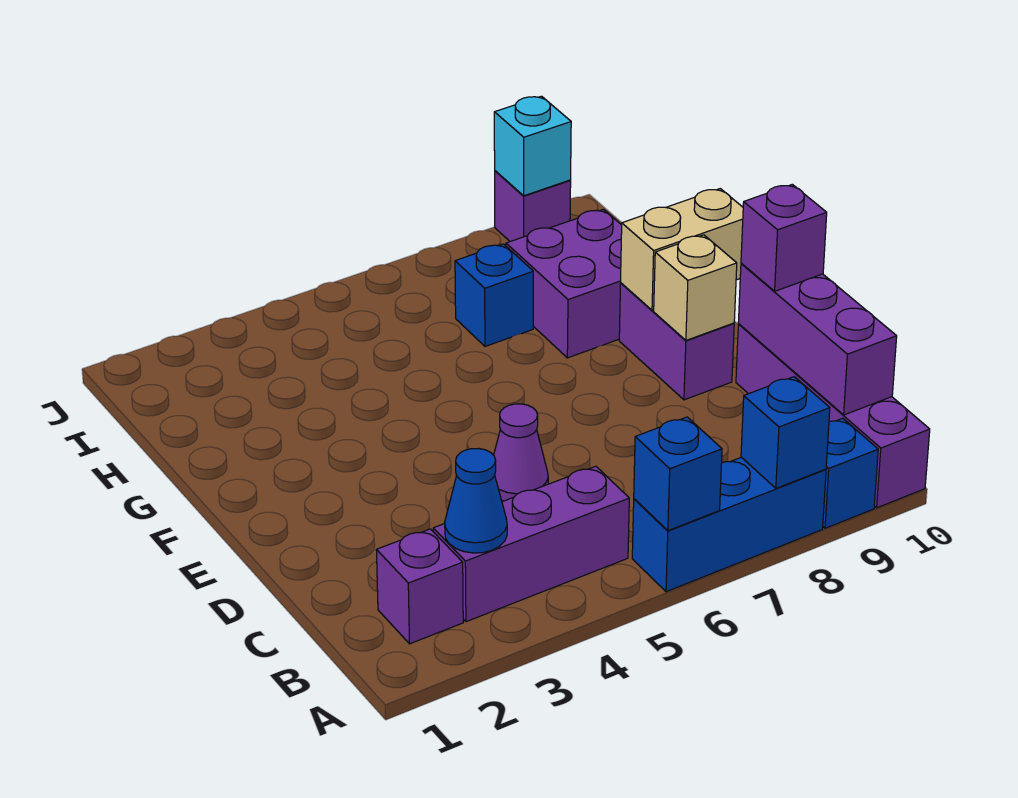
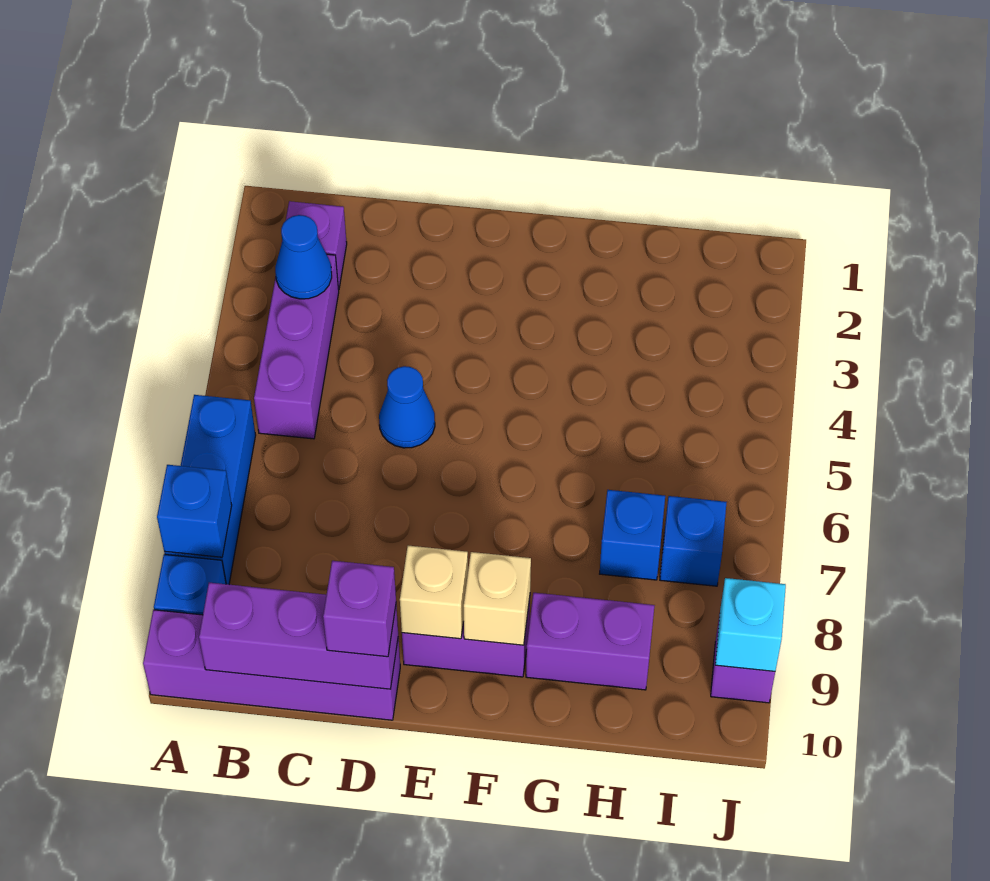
blue brick A6 level 2 -> blue brick I7 level 1
purple cone D5 level 1 -> blue cone D5 level 1
tan brick F9:F10 level 2 -> tan brick F9 level 2
purple brick G8:H9 level 1 -> purple brick G9:H9 level 1

